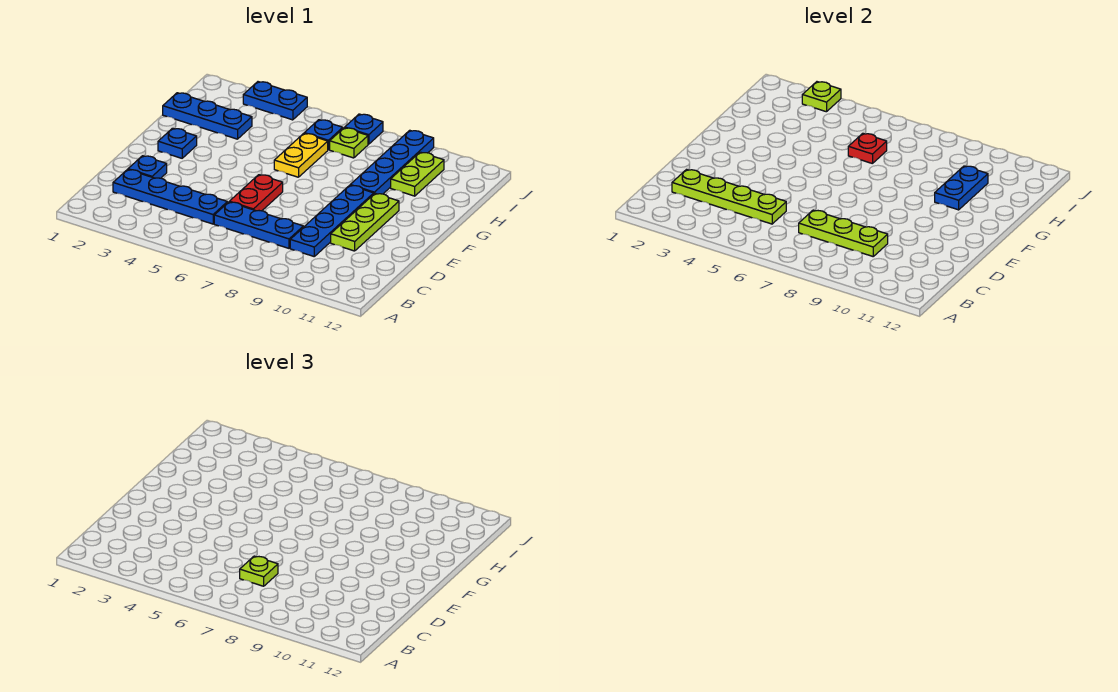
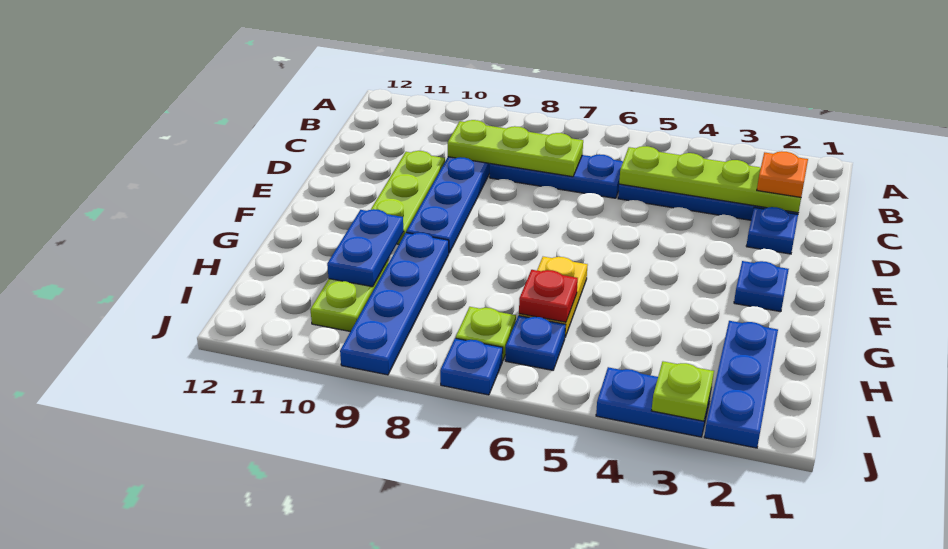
none -> orange plate C2 level 3
lime plate C7 level 3 -> none
red plate D6:E6 level 1 -> none
blue plate H1:H3 level 1 -> blue plate H2:J2 level 1

